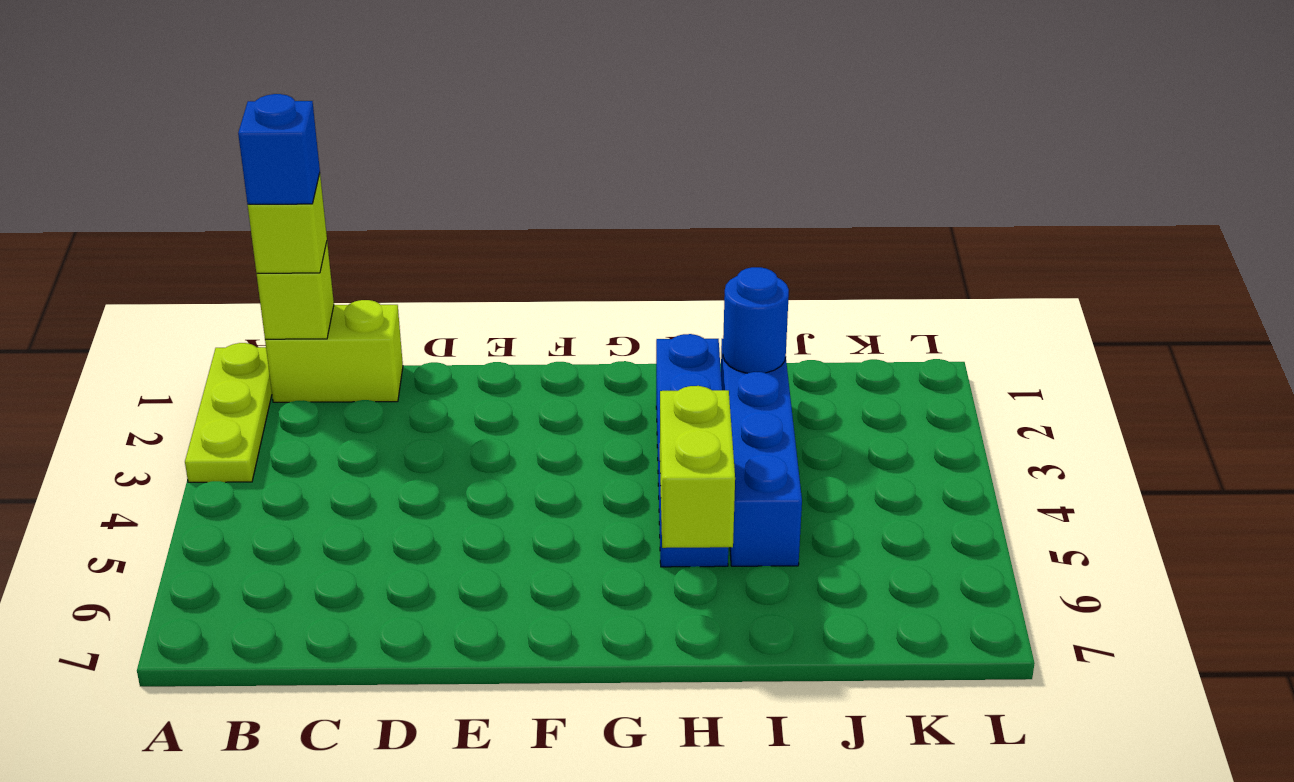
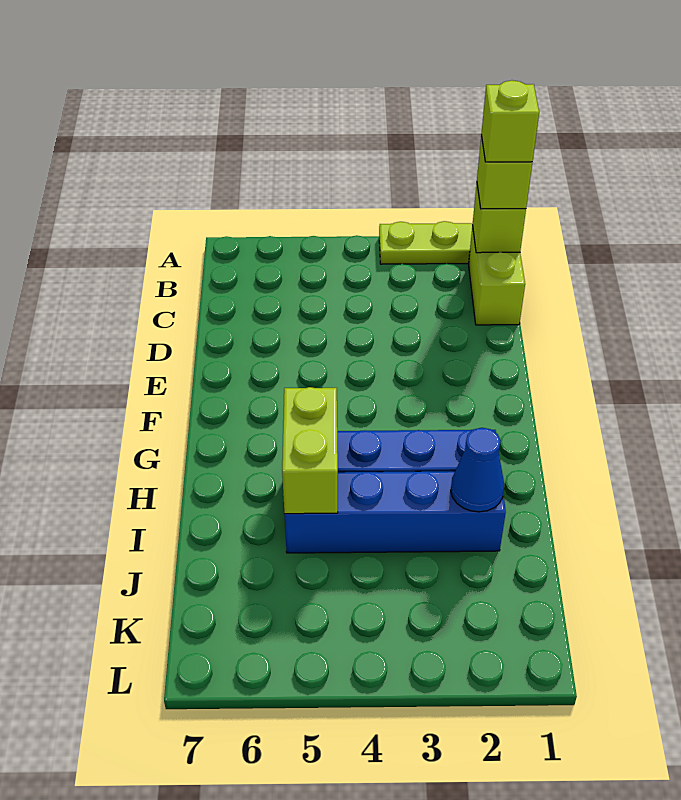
blue brick B1 level 4 -> lime brick B1 level 4
lime brick H5:H6 level 2 -> lime brick H5:I5 level 2
blue round brick I2 level 2 -> blue cone I2 level 2

